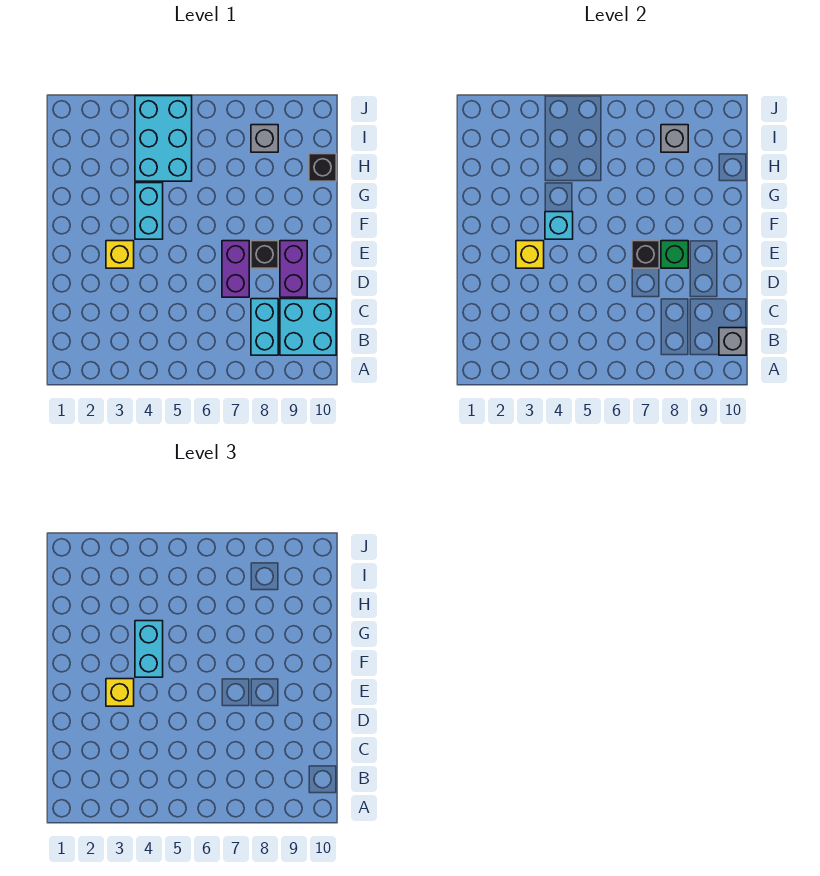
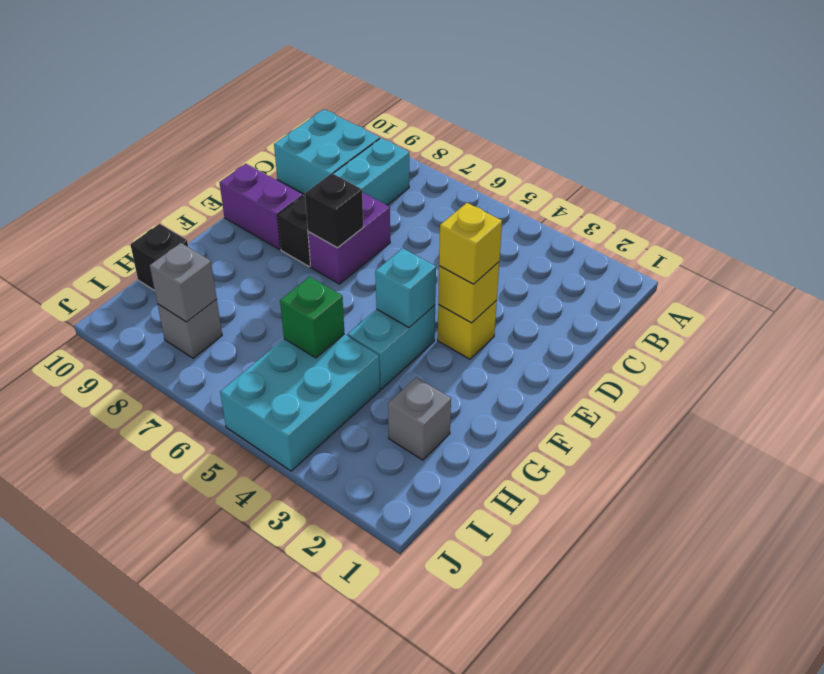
grey brick B10 level 2 -> grey brick H2 level 1
purple brick D9:E9 level 1 -> purple brick E9:E10 level 1
green brick E8 level 2 -> green brick H5 level 2
cyan brick F4:G4 level 3 -> none

